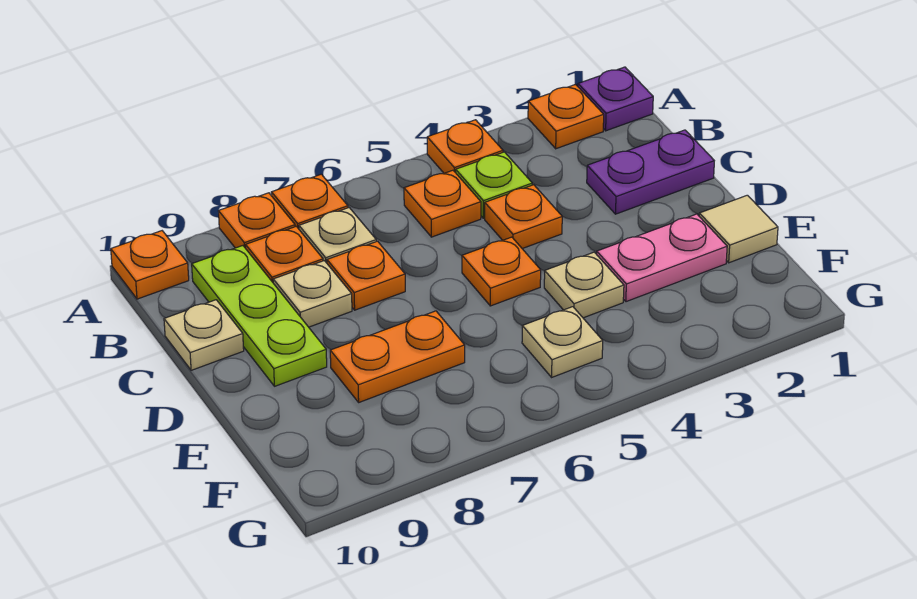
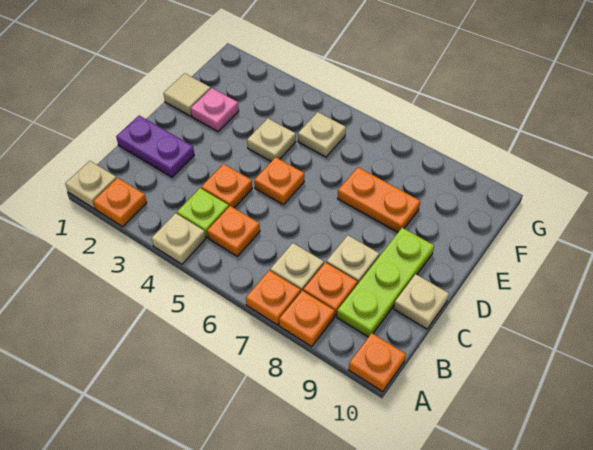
purple plate A1 level 1 -> tan plate A1 level 1
orange plate A4 level 1 -> tan plate A4 level 1
orange plate C7 level 1 -> none
pink plate E2:E3 level 1 -> pink plate E2 level 1

